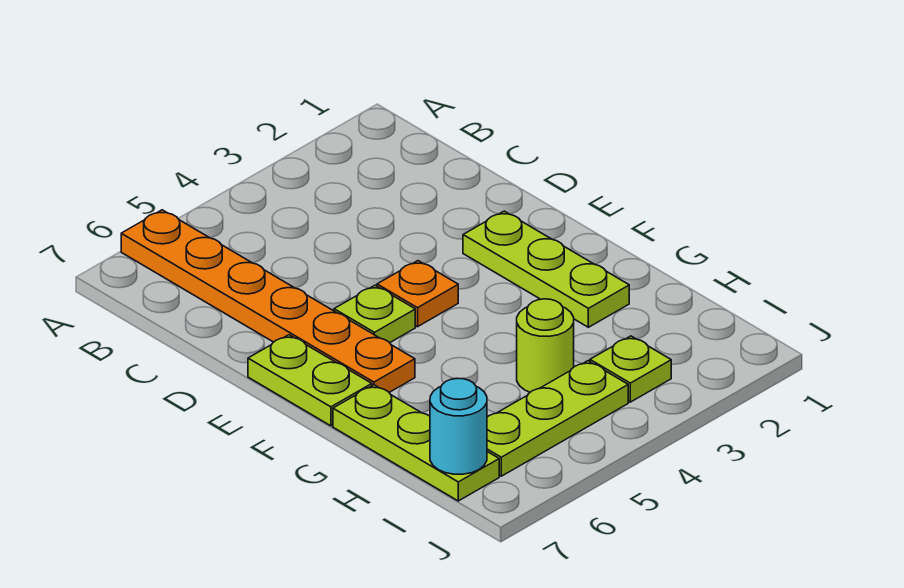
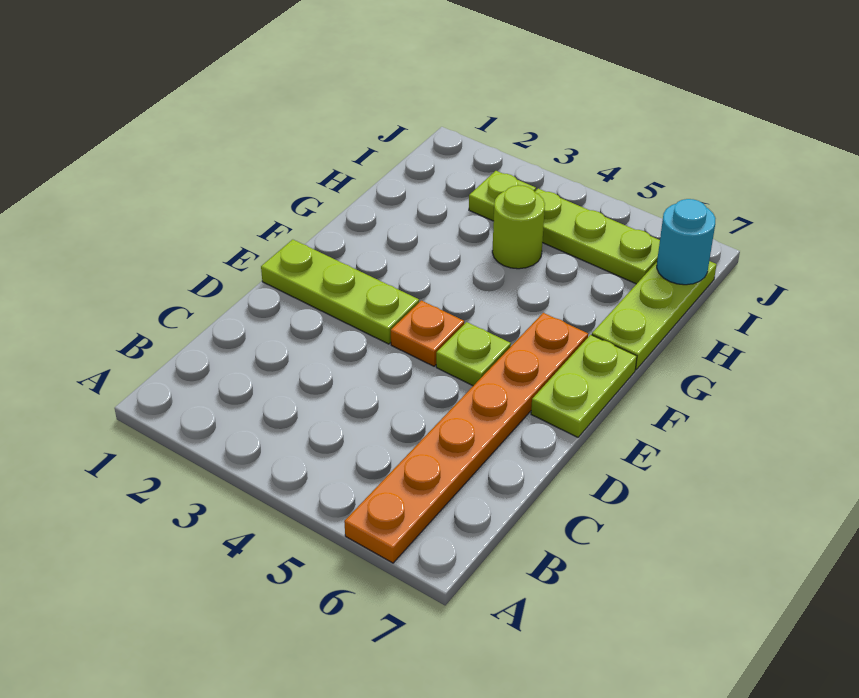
lime plate E2:G2 level 1 -> lime plate E1:E3 level 1

